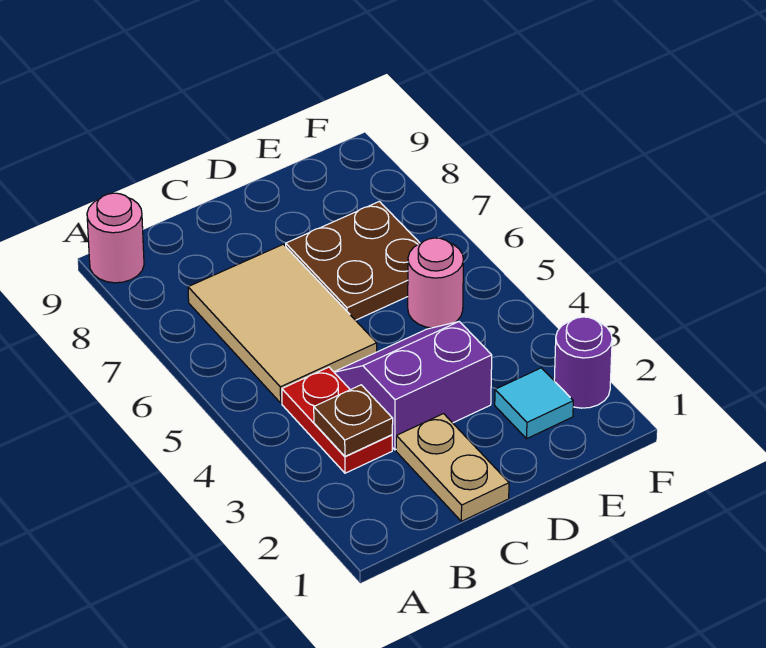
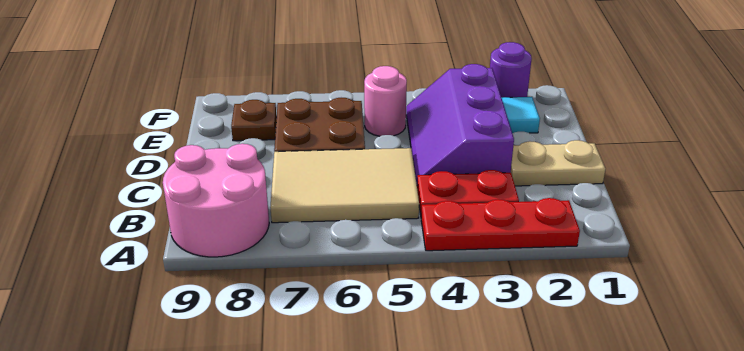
none -> red plate A2:A4 level 1
pink round brick A9 level 1 -> pink round brick A8:B9 level 1
brown plate B3 level 2 -> brown plate E8 level 1
purple slope C3:D4 level 1 top 3 -> purple slope C3:E4 level 1 top 3

